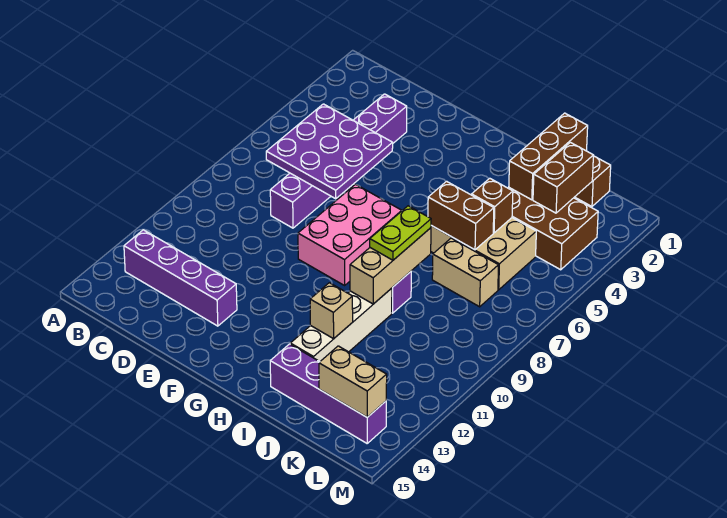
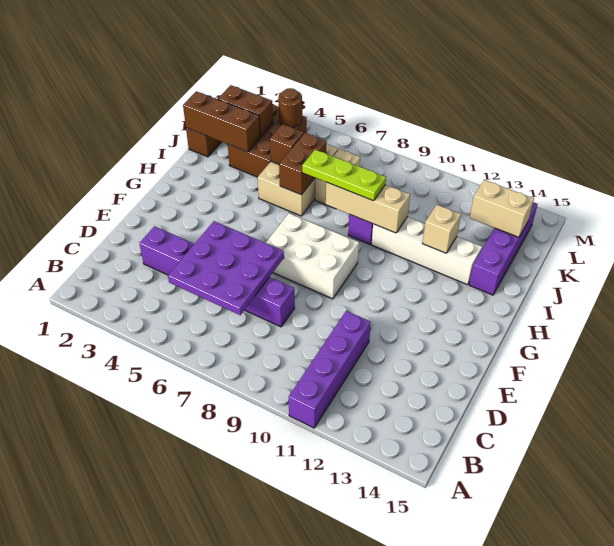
purple brick B13:E13 level 1 -> purple brick A11:D11 level 1
pink brick F7:G9 level 1 -> white brick F7:G9 level 1
lime plate I8:I9 level 3 -> lime plate I7:I9 level 3
tan brick K14:L14 level 2 -> tan brick K13:K14 level 2
none -> brown round brick L4 level 2

